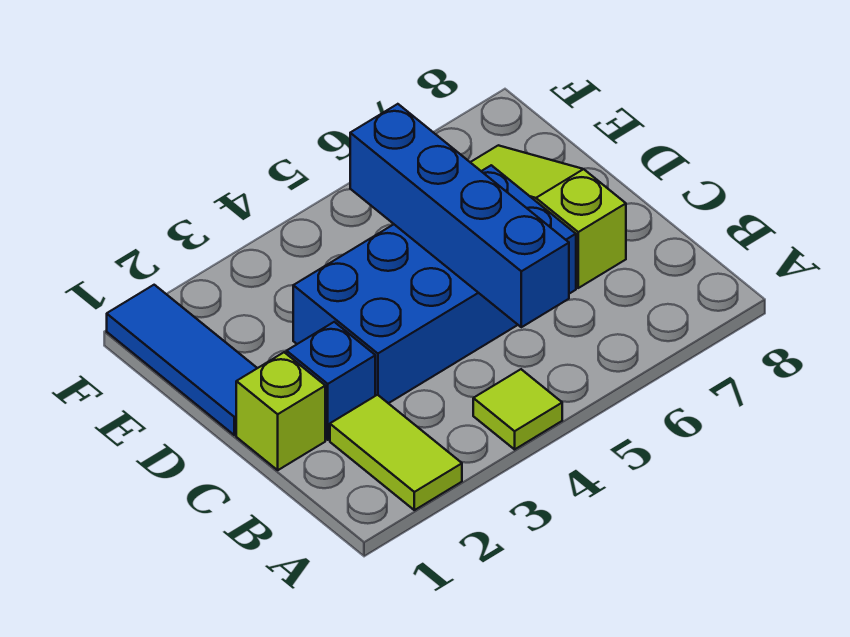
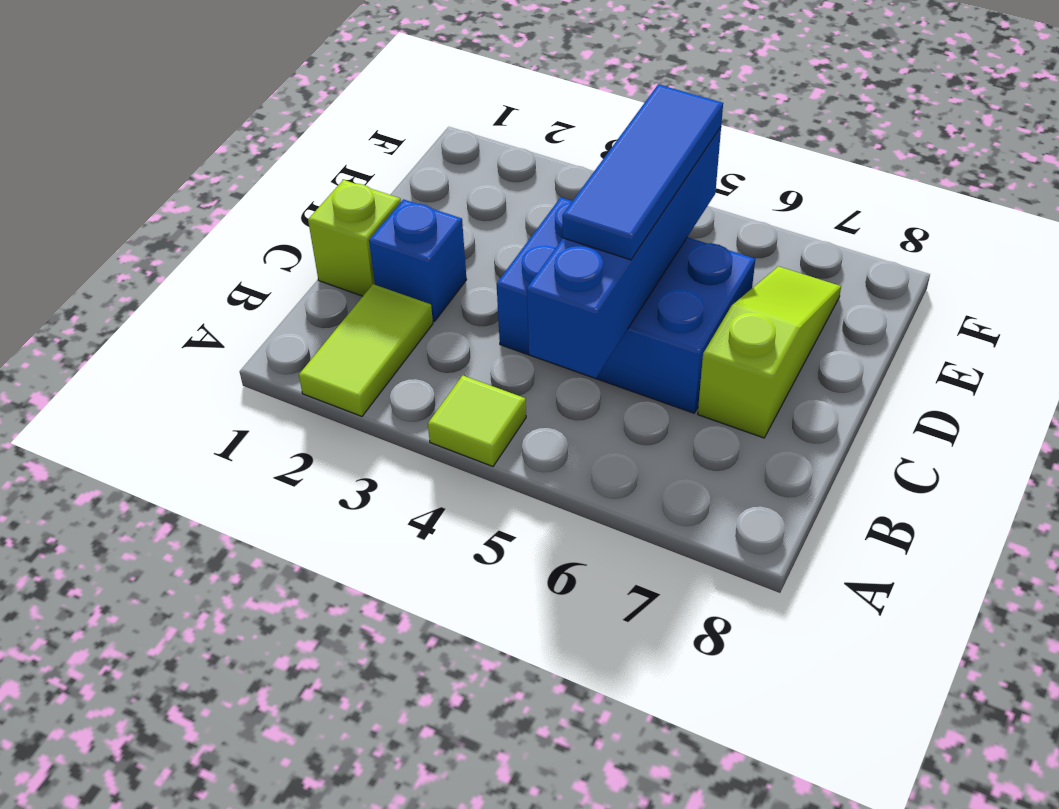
blue brick C3:D6 level 1 -> blue brick C4:D6 level 1
blue tile D1:F1 level 1 -> blue tile C5:E5 level 3

